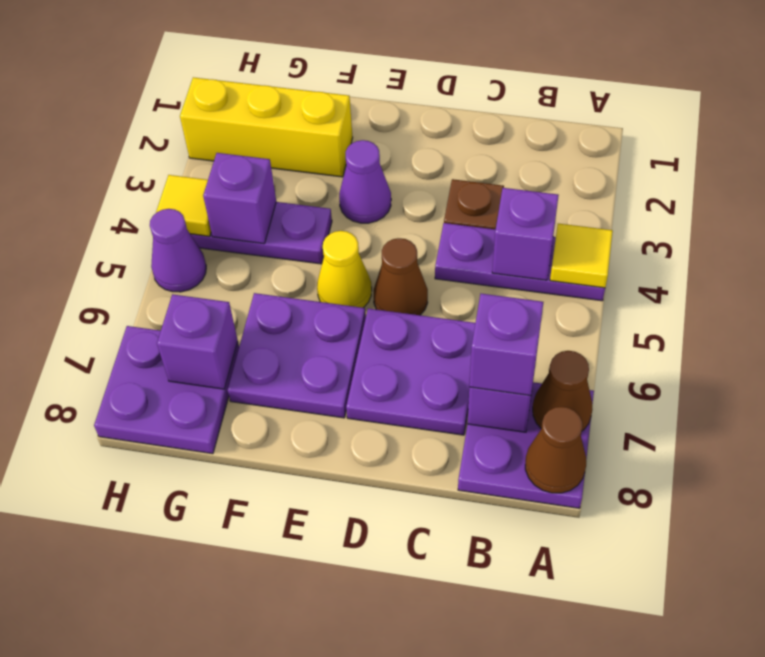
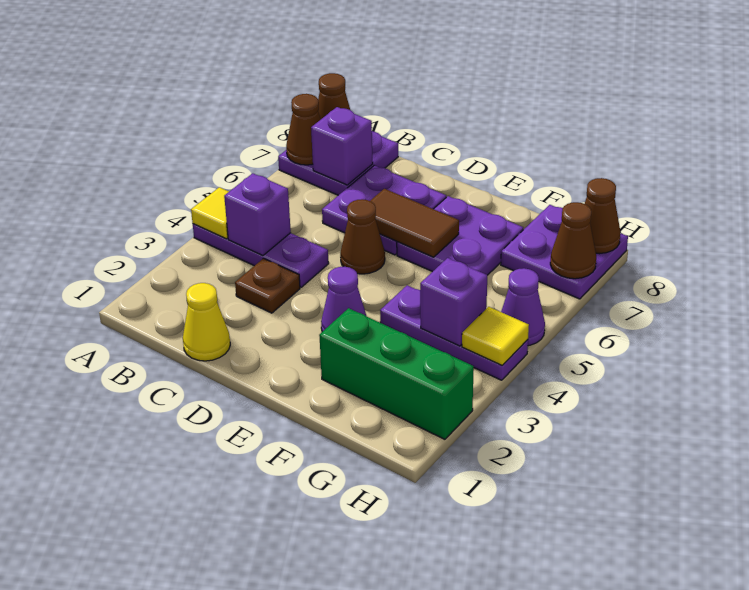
purple brick B7 level 3 -> none
none -> brown tile D6:E6 level 2
yellow cone E5 level 1 -> yellow cone C1 level 1
yellow brick F2:H2 level 1 -> green brick F2:H2 level 1
purple brick G7 level 2 -> none
none -> brown cone H7 level 2
none -> brown cone H8 level 2

